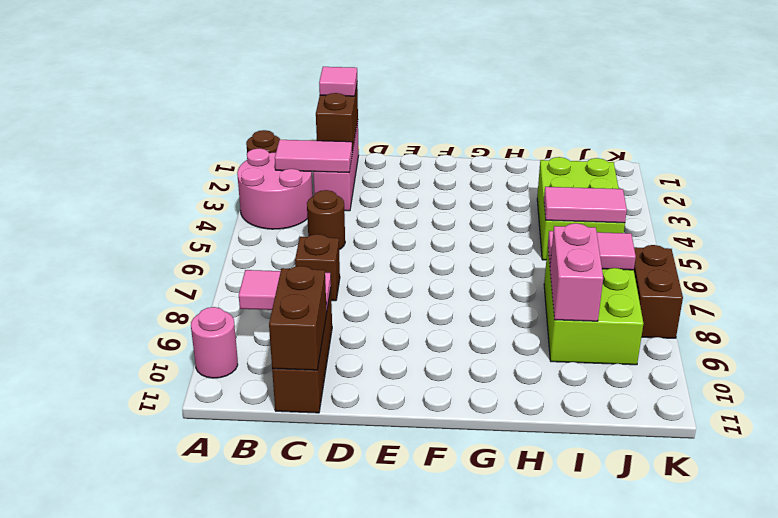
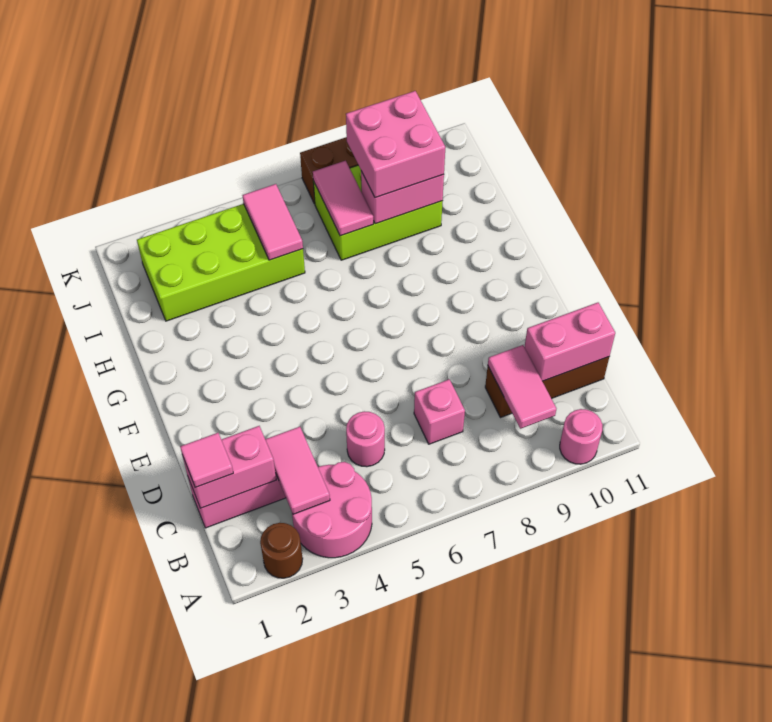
brown brick C1:C2 level 2 -> pink brick C1:C2 level 2
brown round brick C5 level 1 -> pink round brick C5 level 1
brown brick C7 level 1 -> pink brick C7 level 1
brown brick C10:C11 level 2 -> pink brick C10:C11 level 2
lime brick I3:J5 level 1 -> lime brick I2:J5 level 1
none -> pink brick I8:J9 level 3

